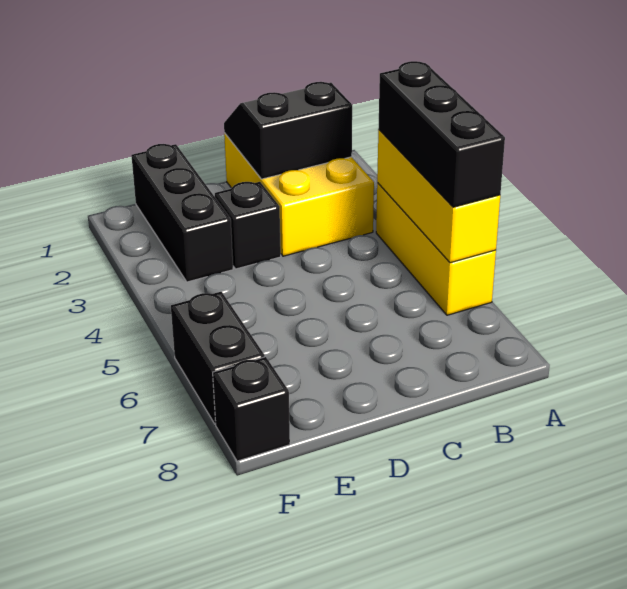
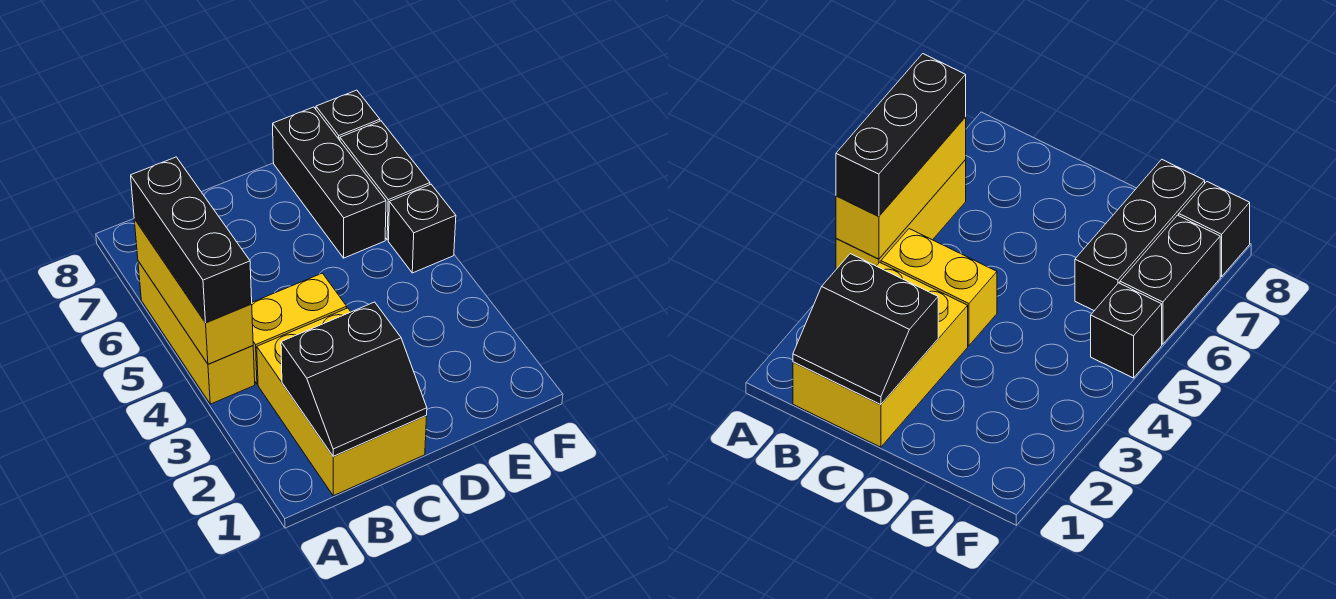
none -> yellow brick B4:C4 level 1
black brick D3 level 1 -> black brick F5 level 1
black brick E1:E3 level 1 -> black brick E6:E8 level 1

